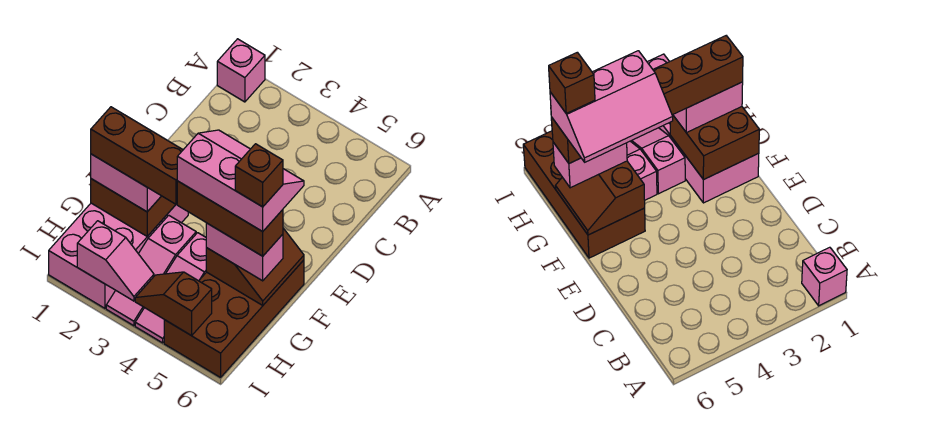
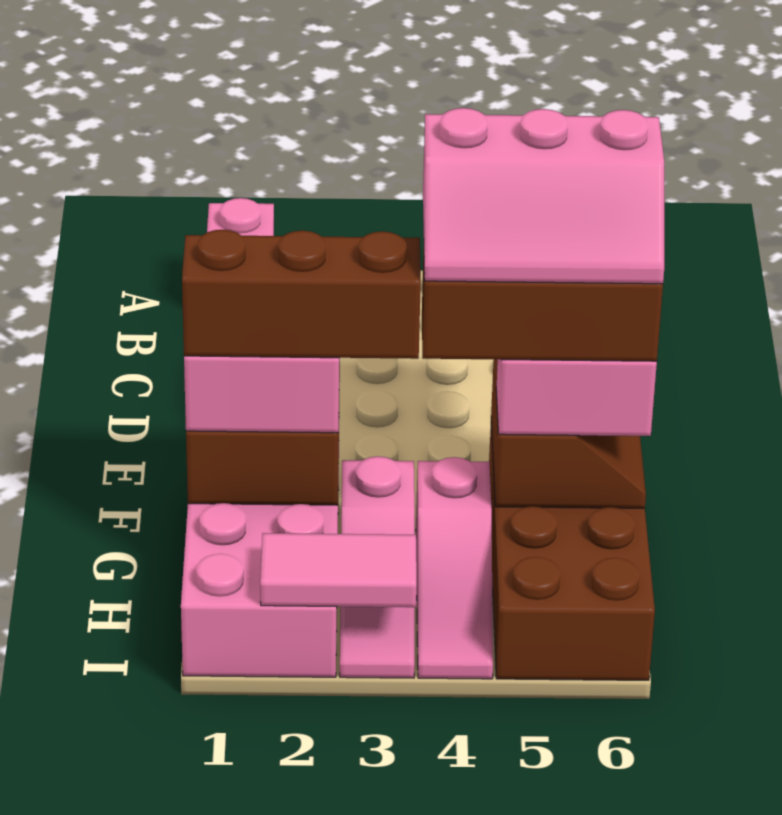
pink slope F4:G6 level 5 top G -> pink slope F4:G6 level 5 top F
brown brick G6 level 6 -> none
pink slope I2:I3 level 2 top 2 -> pink tile I2:I3 level 2
brown slope I4:I5 level 2 top 5 -> none

